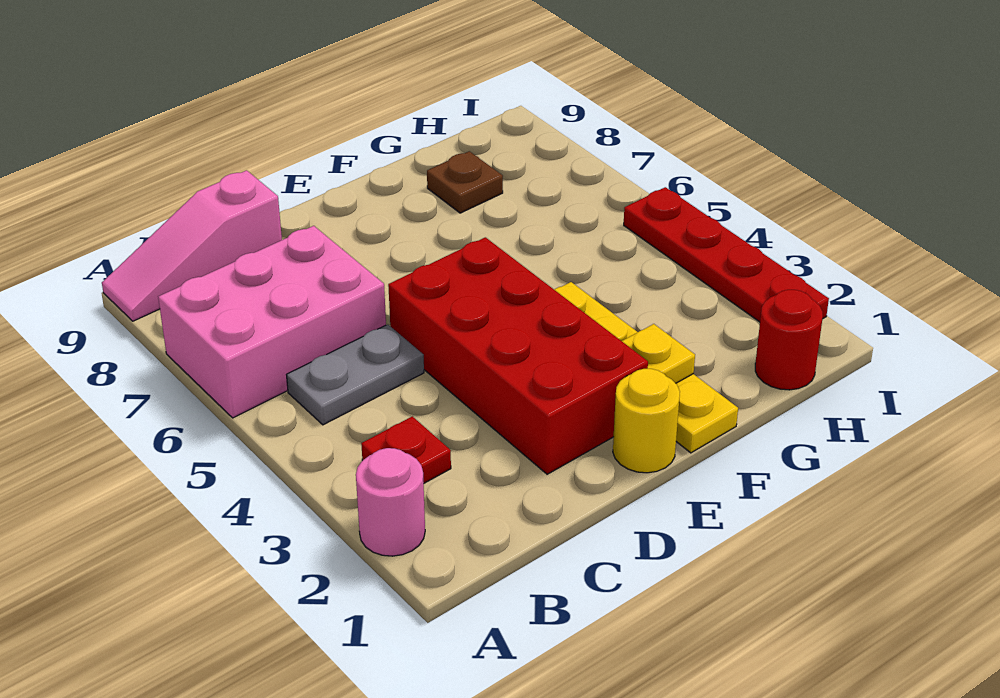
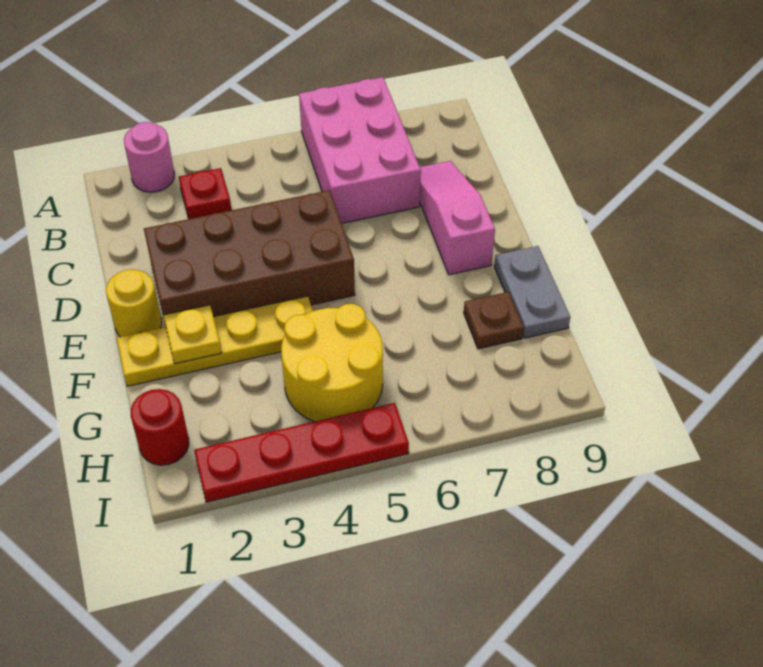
pink slope A9:C9 level 1 top C -> pink slope C8:E8 level 1 top E
grey plate B5:C5 level 1 -> grey plate F9:G9 level 1
red brick D2:E5 level 1 -> brown brick D2:E5 level 1
none -> yellow round brick G4:H5 level 1

